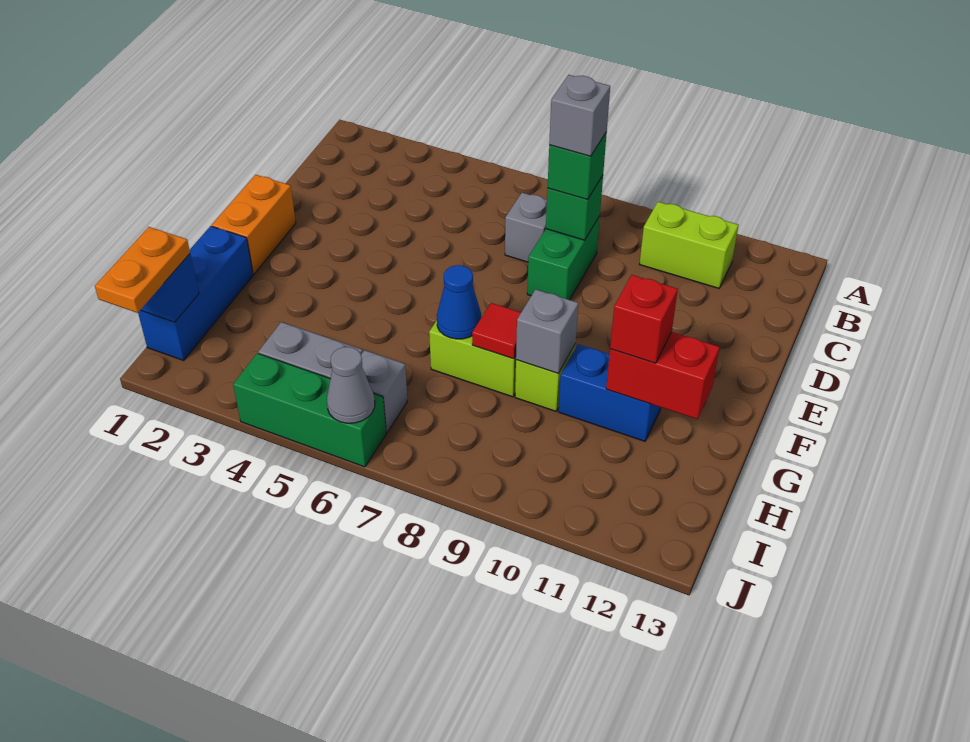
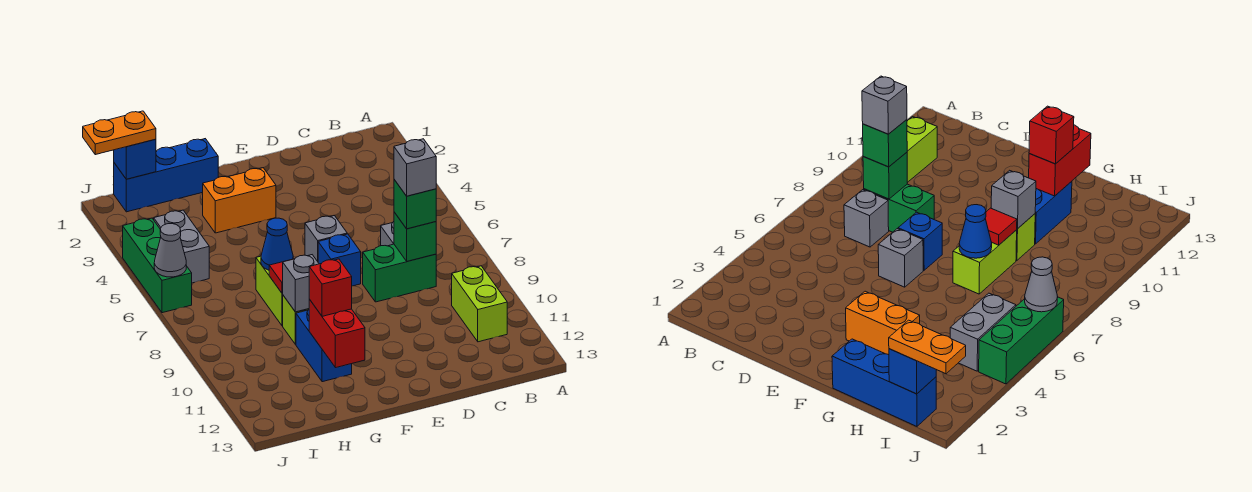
orange brick E1:F1 level 1 -> orange brick F3:G3 level 1
none -> blue brick E7 level 1
grey brick I6 level 1 -> grey brick E6 level 1

